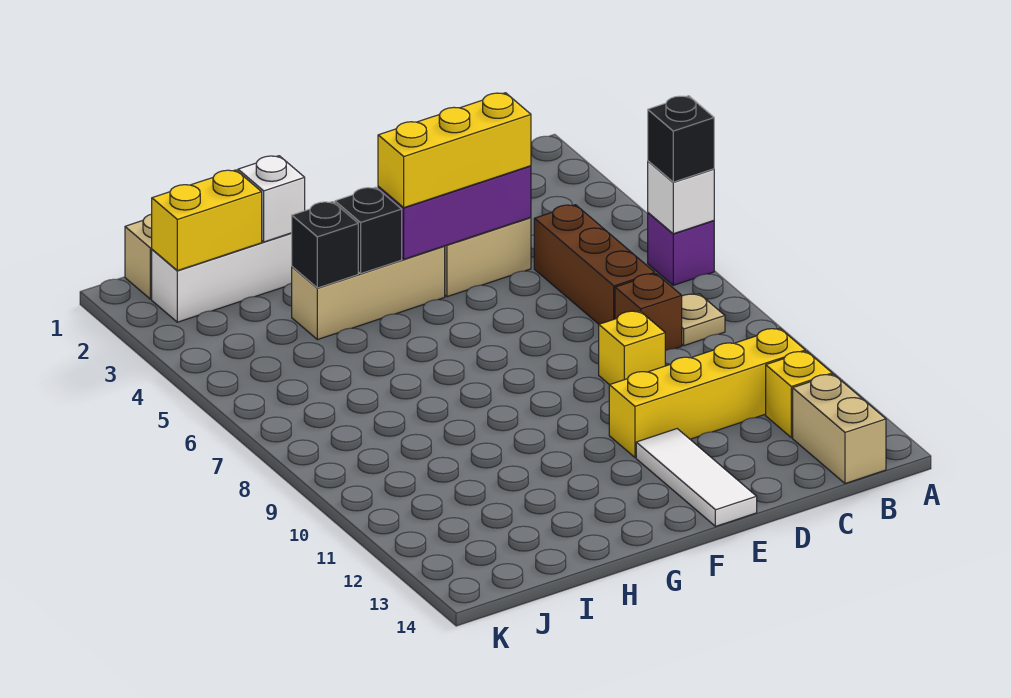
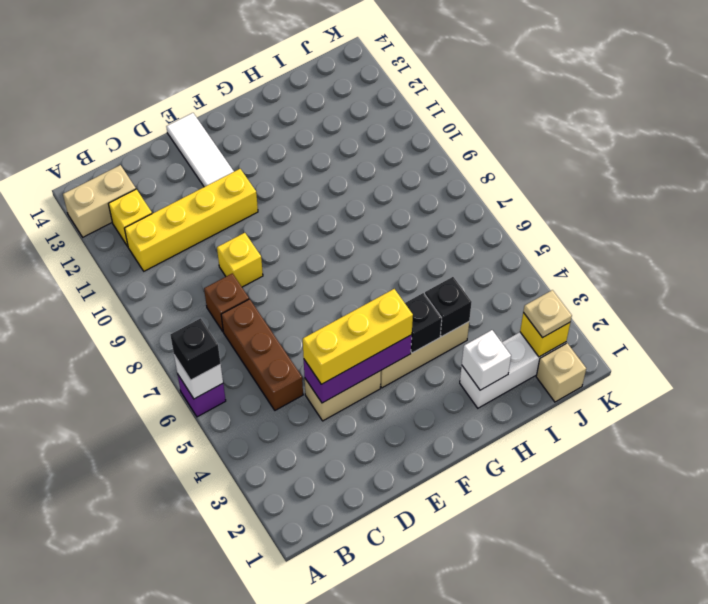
tan plate B8 level 1 -> tan plate J2 level 3
tan brick B13:B14 level 1 -> tan brick A13:B13 level 1
yellow brick I2:J2 level 2 -> yellow brick J2 level 2

